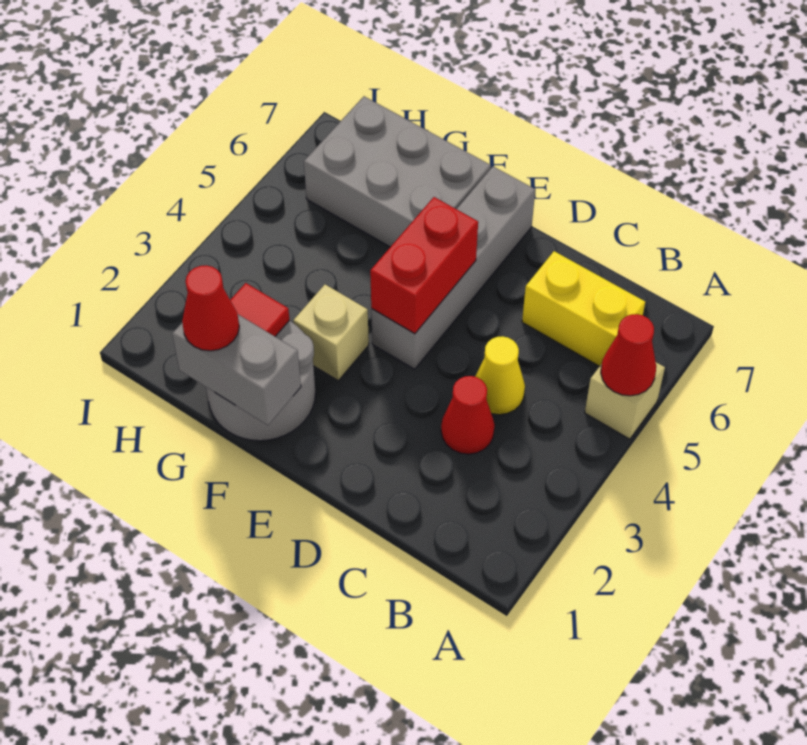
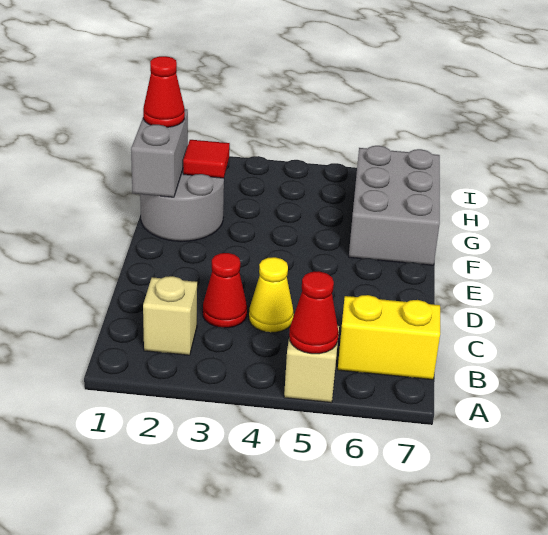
yellow brick B6:C6 level 1 -> yellow brick B6:B7 level 1
grey brick E4:E7 level 1 -> none
red brick E4:E5 level 2 -> none
tan brick F3 level 1 -> tan brick B2 level 1

